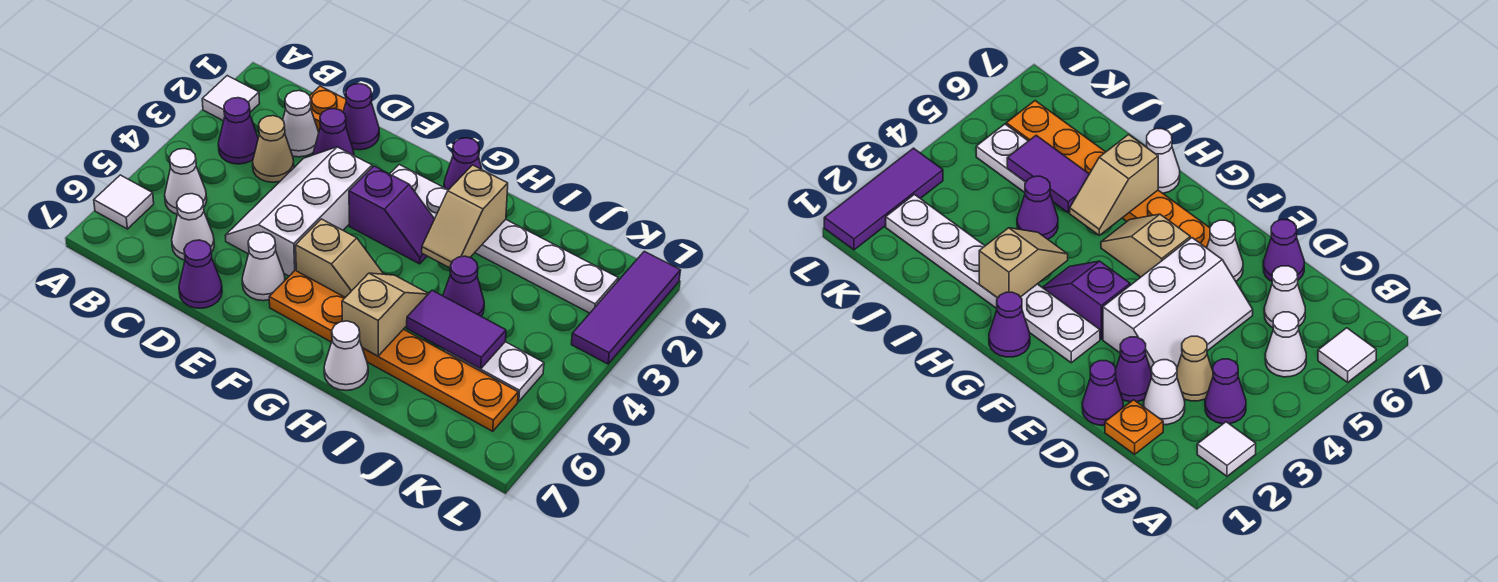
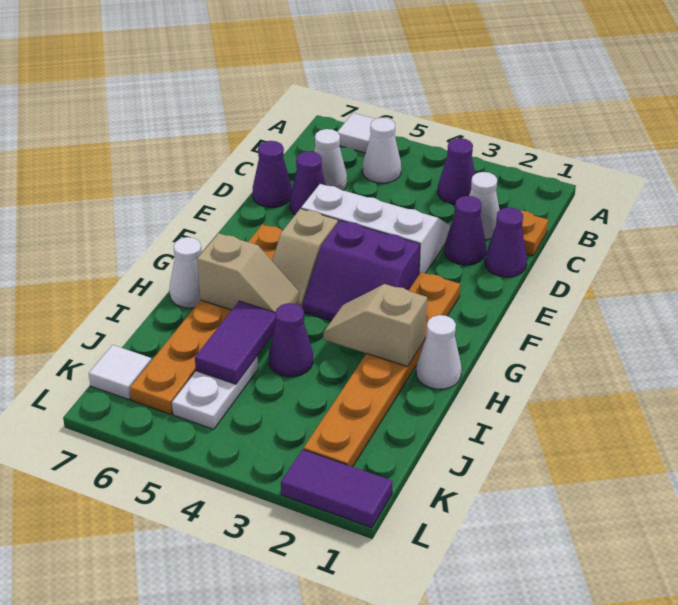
white tile A2 level 1 -> white tile K7 level 1
tan cone C3 level 1 -> none
white cone E6 level 1 -> white cone H1 level 1
white plate F2:K2 level 1 -> orange plate F2:K2 level 1
purple slope F3:G3 level 1 top F -> purple slope F3:G4 level 1 top F
purple cone G1 level 1 -> purple cone D6 level 1
purple tile L1:L3 level 1 -> purple tile L1:L2 level 1

